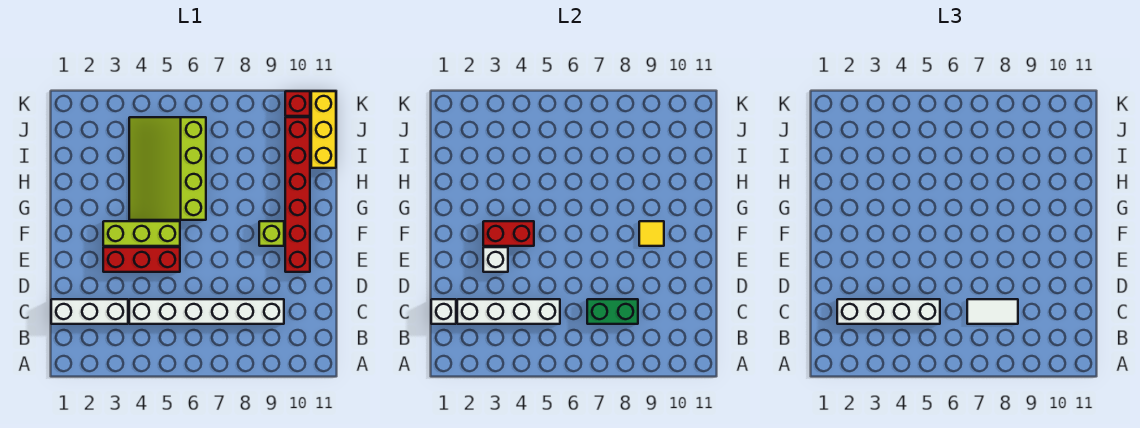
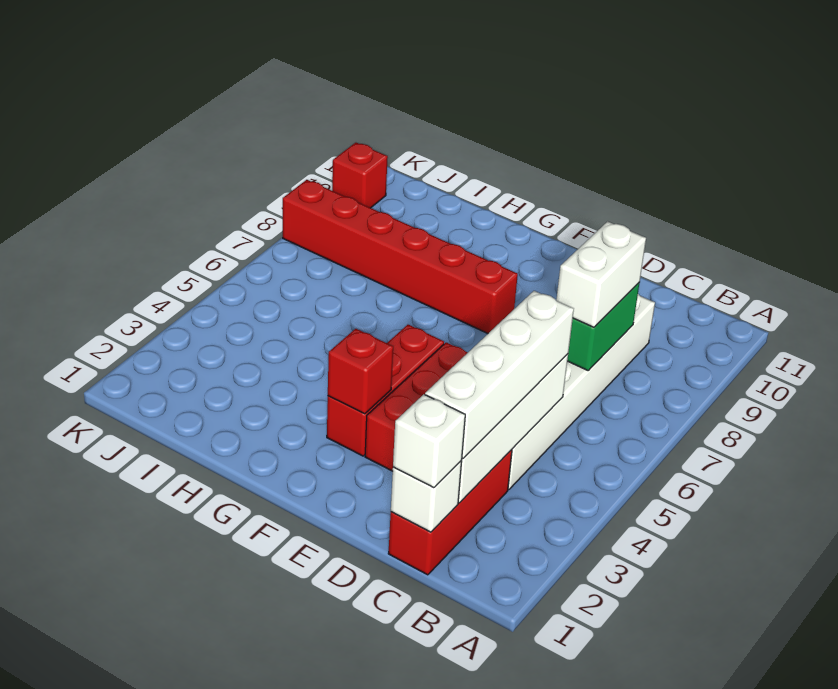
white brick C1:C3 level 1 -> red brick C1:C3 level 1
white tile C7:C8 level 3 -> white brick C7:C8 level 3
white brick E3 level 2 -> white brick C1 level 3
red brick E10:J10 level 1 -> red brick F8:K8 level 1
lime brick F3:F5 level 1 -> red brick F3:F5 level 1
red brick F3:F4 level 2 -> red brick F3 level 2
lime brick F9 level 1 -> none
yellow tile F9 level 2 -> none
lime slope G4:J6 level 1 top 6 -> none
yellow brick I11:K11 level 1 -> none

